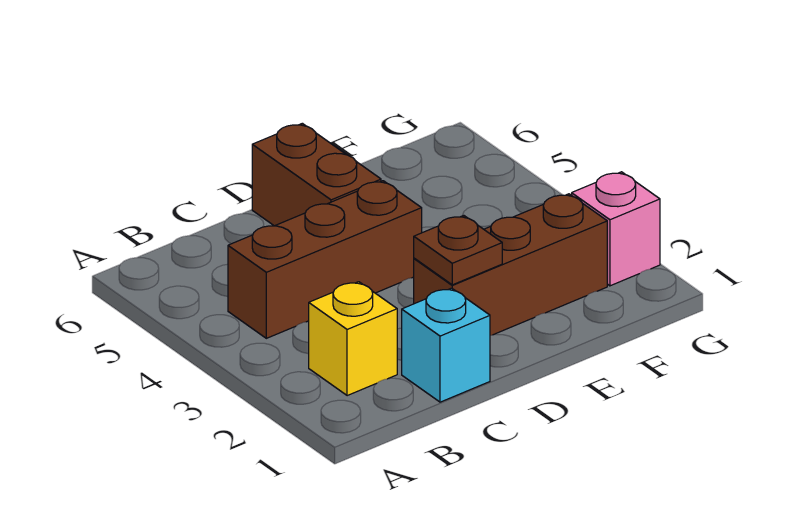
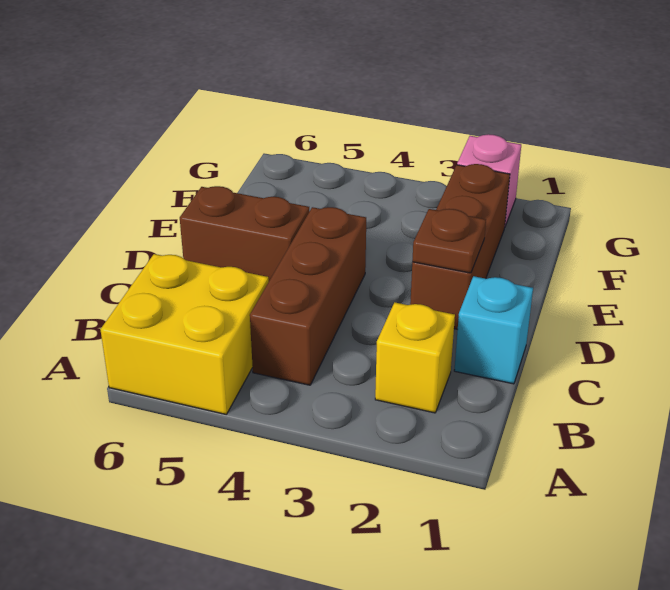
none -> yellow brick A5:B6 level 1

